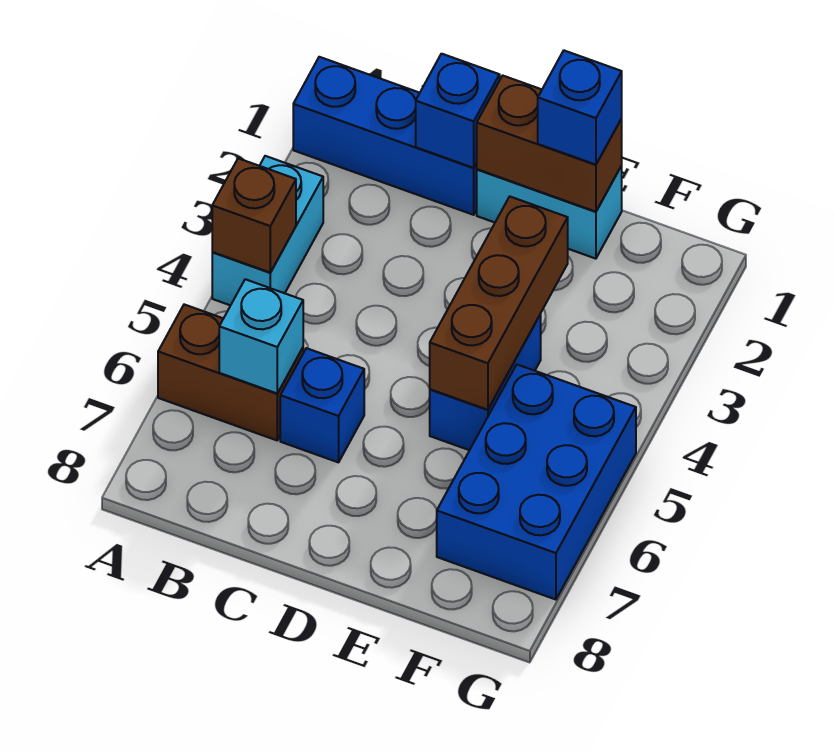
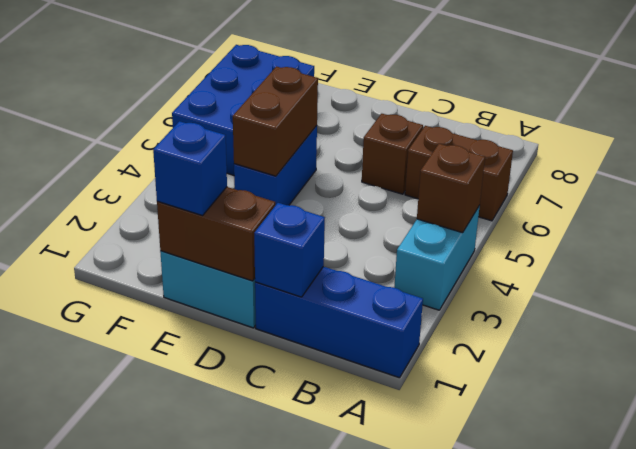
cyan brick B6 level 2 -> none
blue brick C6 level 1 -> brown brick C6 level 1
brown brick E3:E5 level 2 -> brown brick E4:E5 level 2

